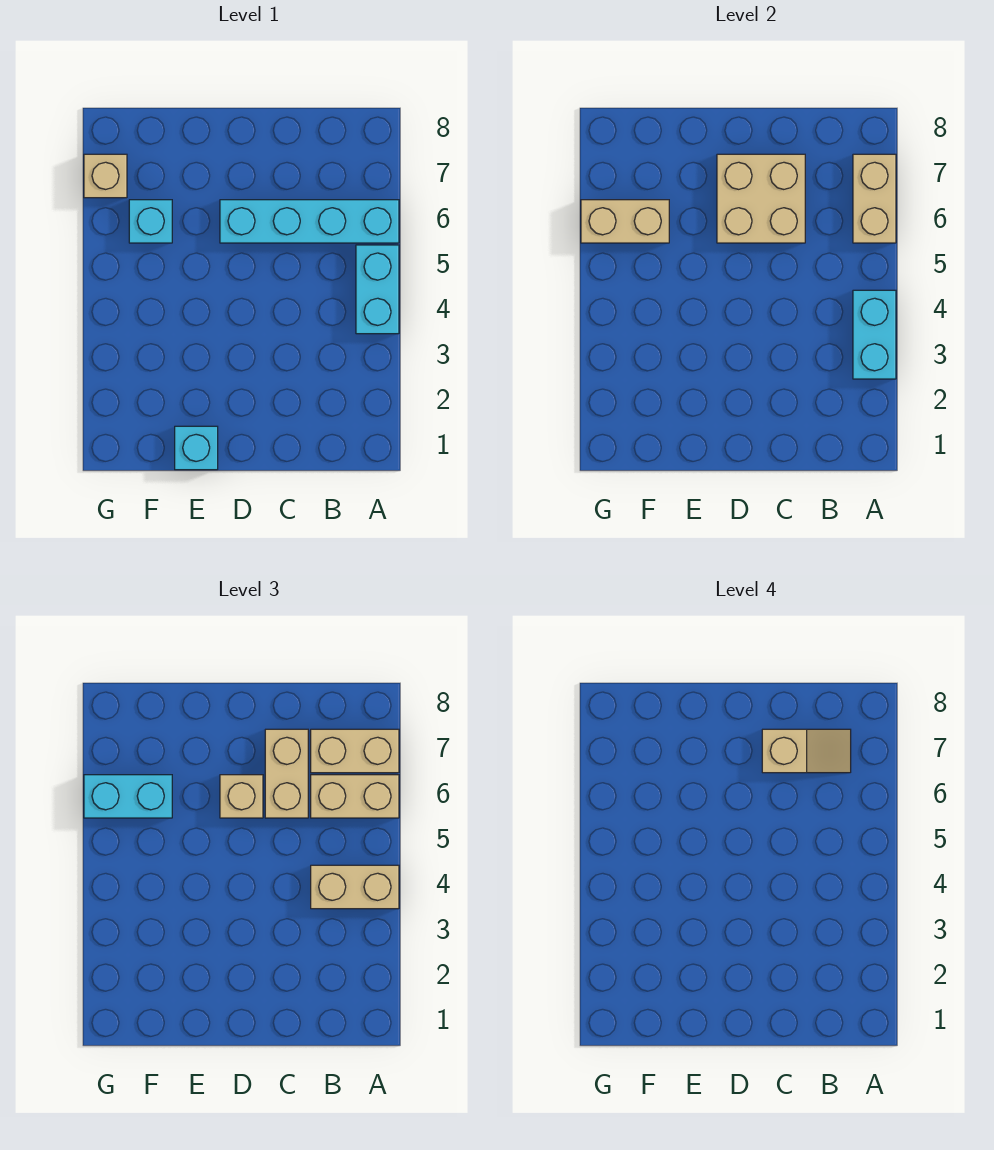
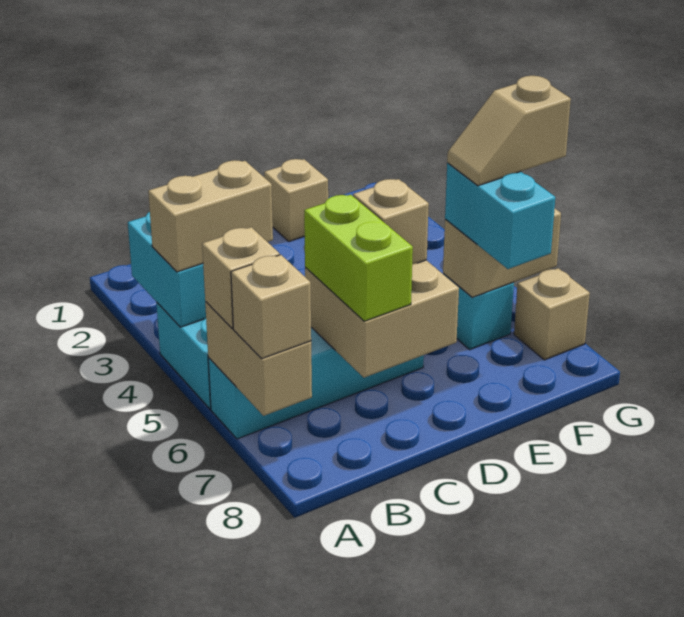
tan brick A6:B6 level 3 -> tan brick A6 level 3
tan brick A7:B7 level 3 -> tan brick A7 level 3
tan slope B7:C7 level 4 top C -> tan slope F6:G6 level 4 top G
tan brick C6:C7 level 3 -> lime brick C6:C7 level 3
cyan brick E1 level 1 -> tan brick E1 level 1
cyan brick F6:G6 level 3 -> cyan brick F6:F7 level 3

